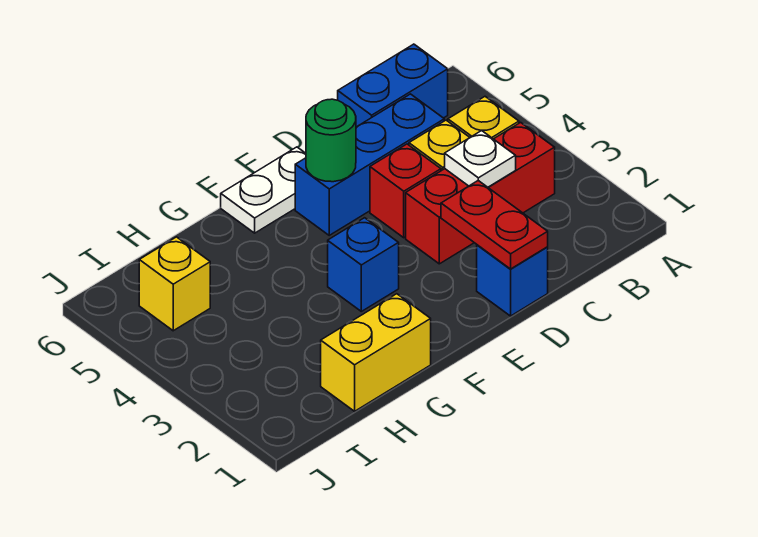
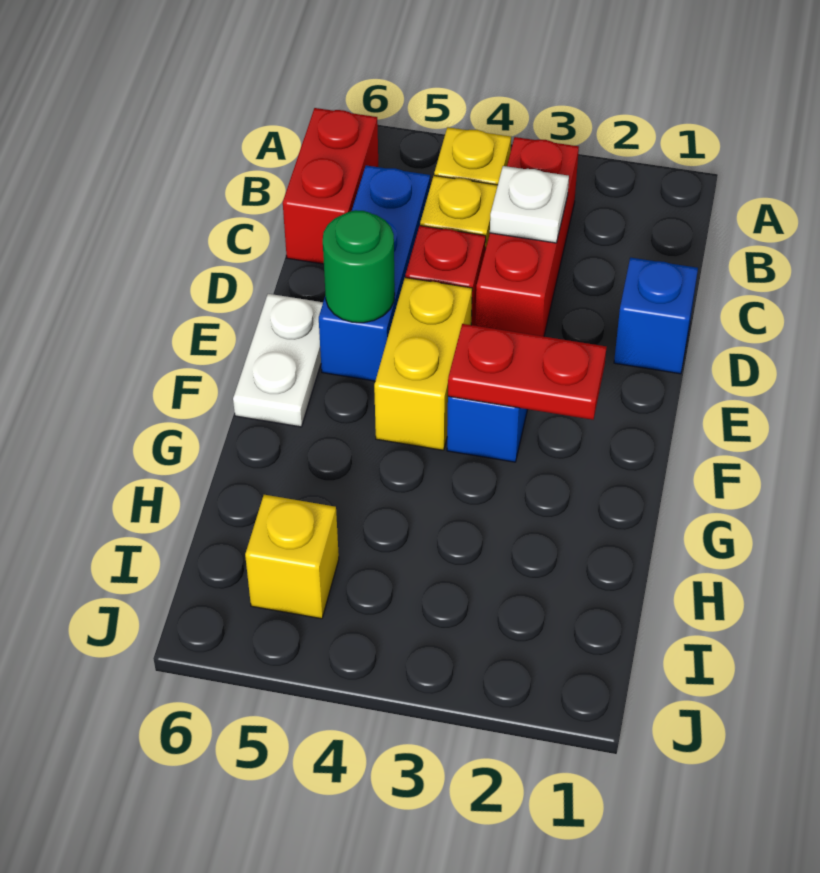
blue brick B6:C6 level 1 -> red brick B6:C6 level 1
red plate D1:D2 level 2 -> red plate F2:F3 level 2
yellow brick G1:H1 level 1 -> yellow brick E4:F4 level 1

